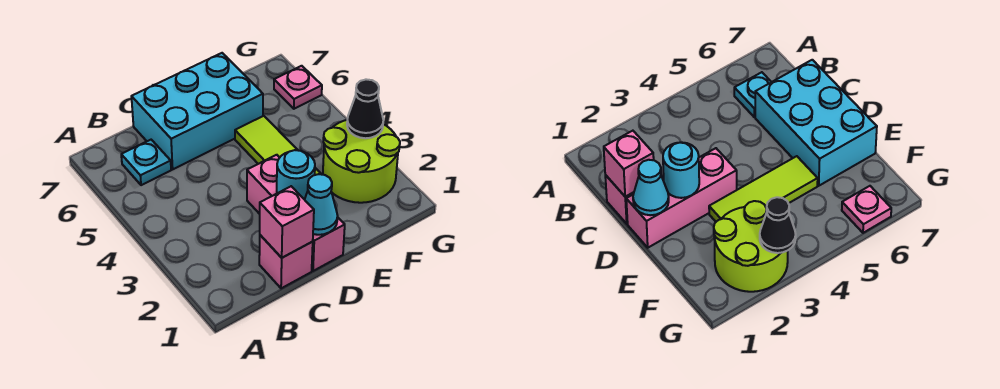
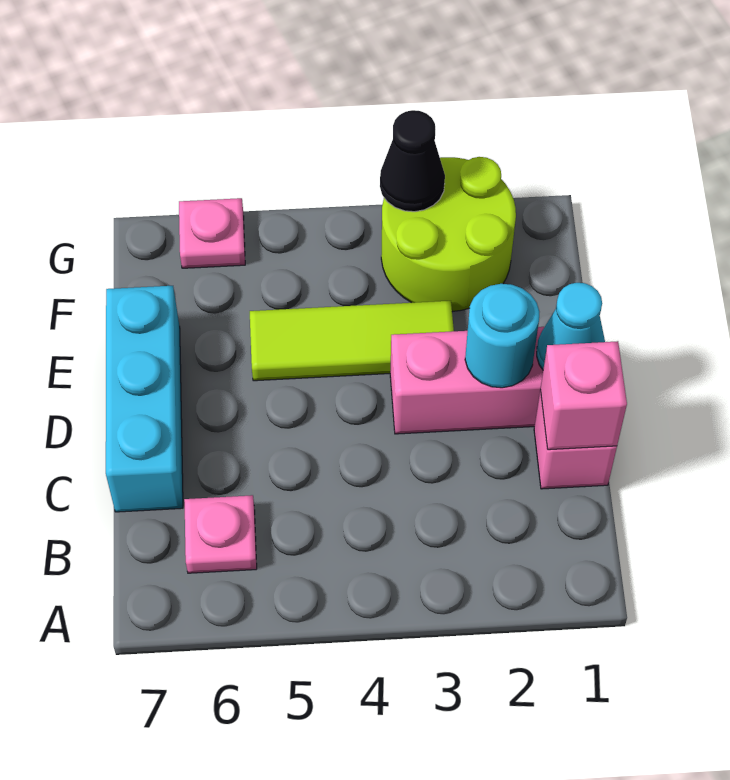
cyan plate B6 level 1 -> pink plate B6 level 1
cyan brick C6:E7 level 1 -> cyan brick C7:E7 level 1

